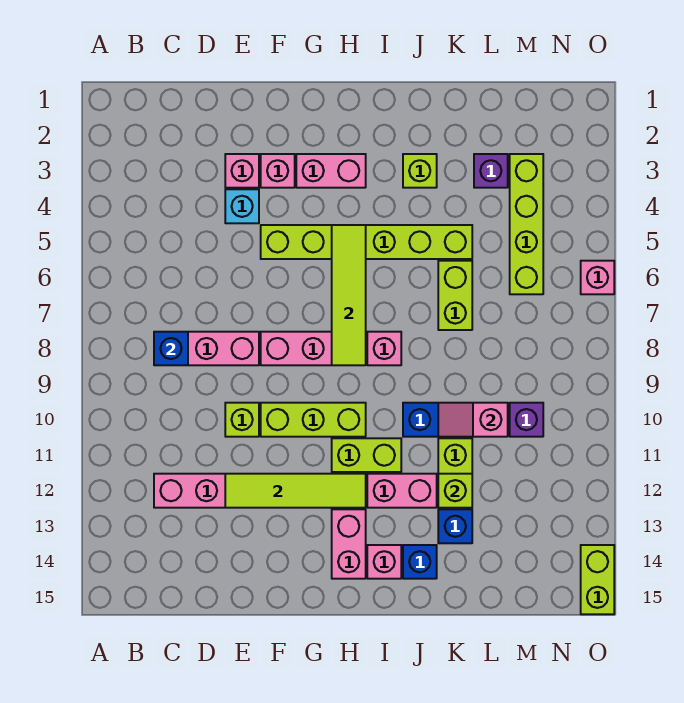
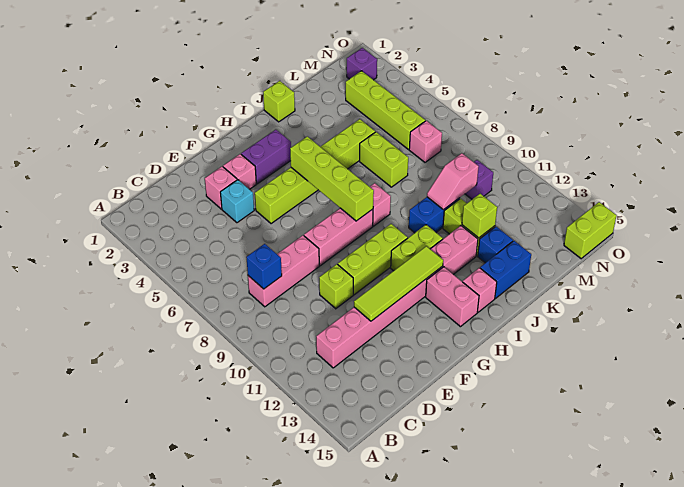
pink brick G3:H3 level 1 -> purple brick G3:H3 level 1
lime tile H5:H8 level 2 -> lime brick H5:H8 level 2
lime brick J3 level 1 -> lime brick J1 level 1
blue brick J14 level 1 -> blue brick J14:K14 level 1
purple brick L3 level 1 -> purple brick N2 level 1
pink brick O6 level 1 -> pink brick M7 level 1
lime brick O14:O15 level 1 -> lime brick N15:O15 level 1

